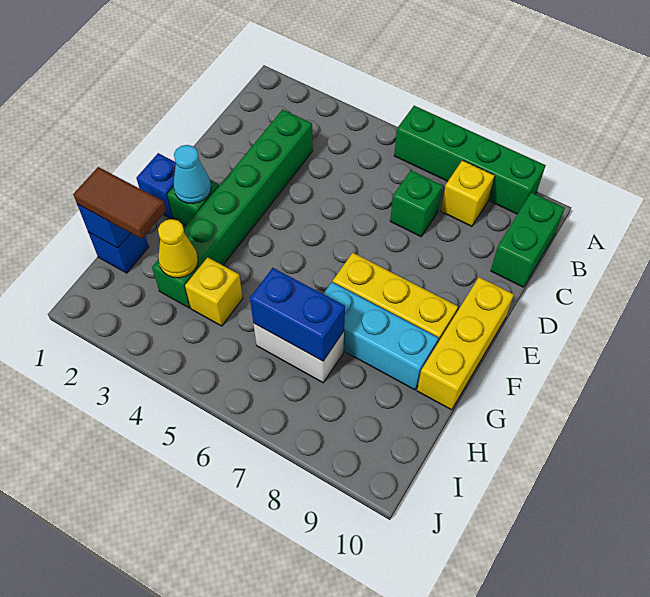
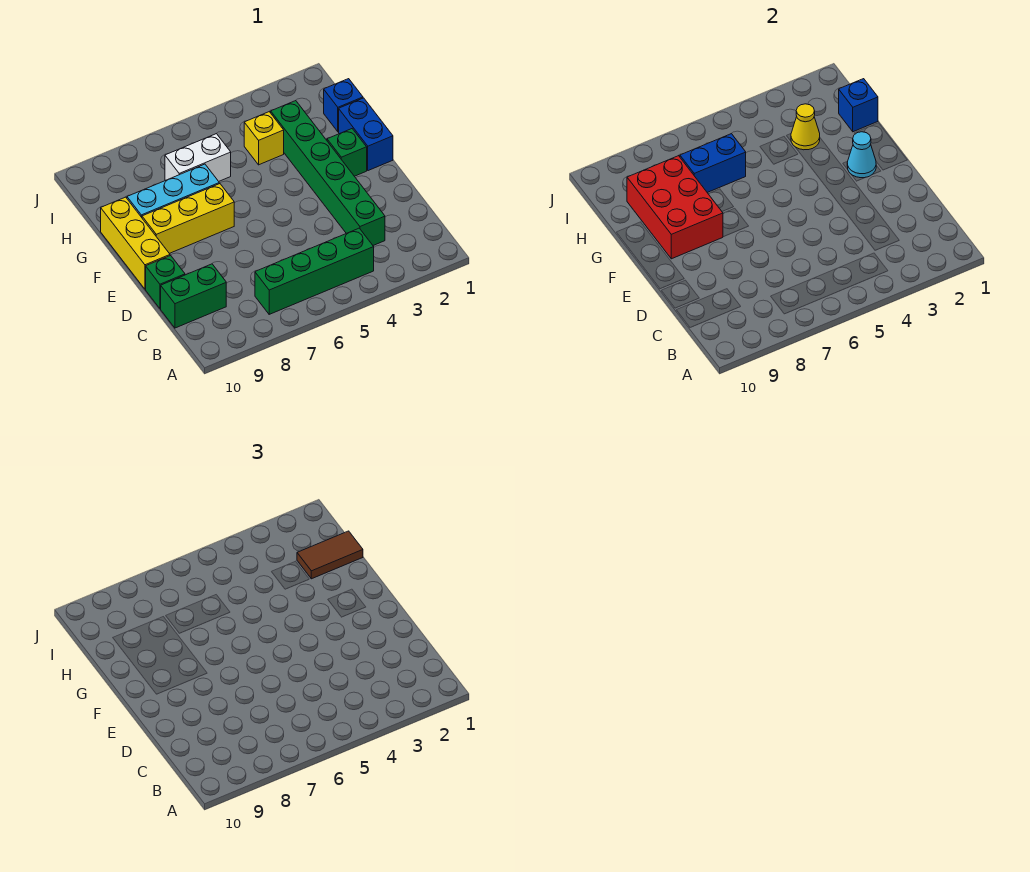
green brick A6:A9 level 1 -> green brick B4:B7 level 1
yellow brick B8 level 1 -> none
green brick B10:C10 level 1 -> green brick C9:C10 level 1
green brick C7 level 1 -> green brick D10 level 1
blue brick F1 level 1 -> blue brick F1:G1 level 1
none -> red brick F8:H9 level 2

